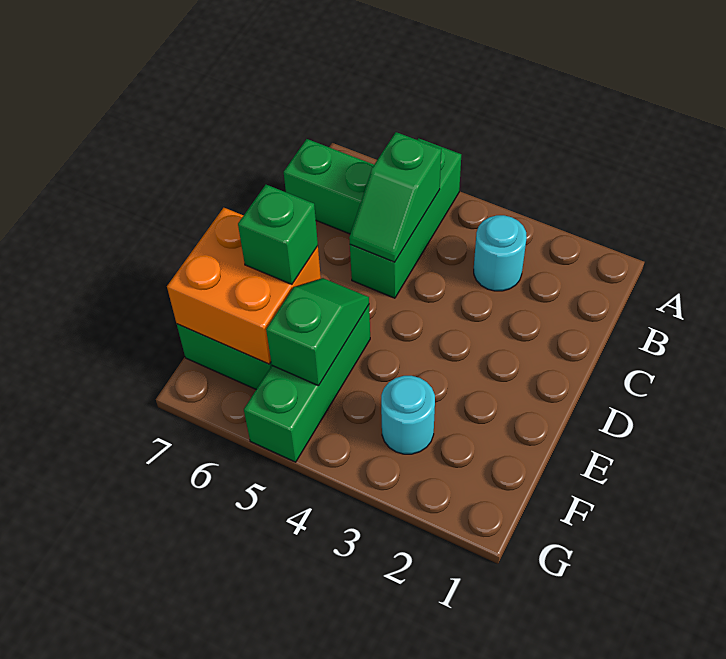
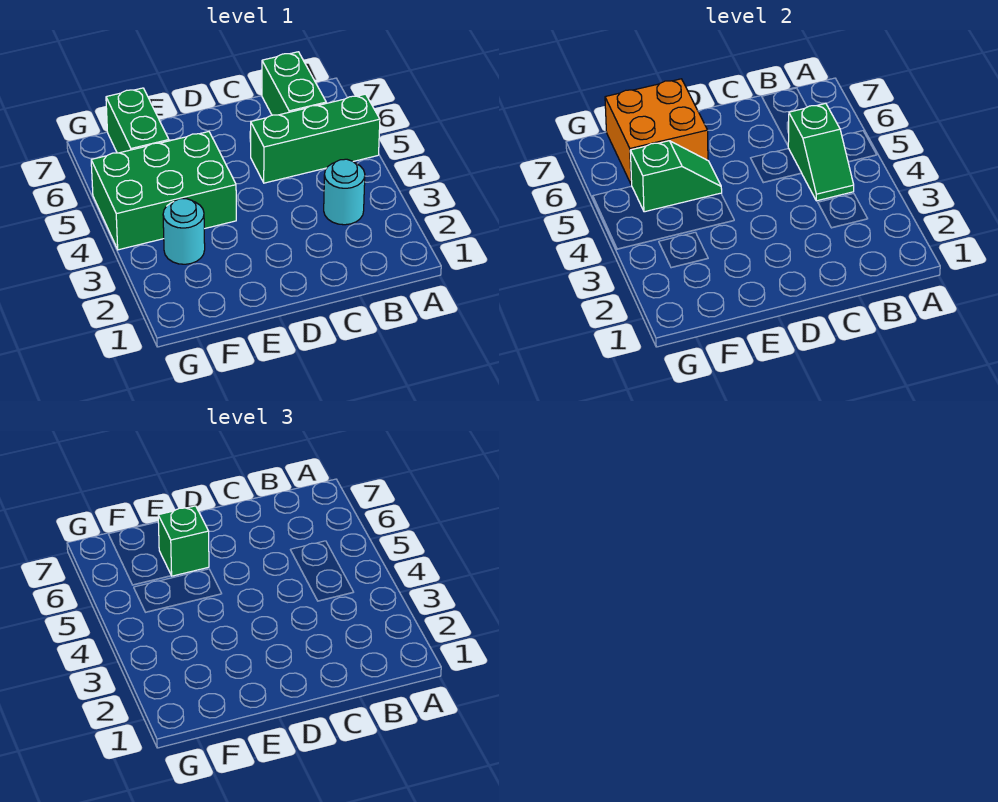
green slope B5:C5 level 2 top B -> green slope B4:B5 level 2 top 5
green brick E5:G5 level 1 -> green brick E4:G5 level 1

